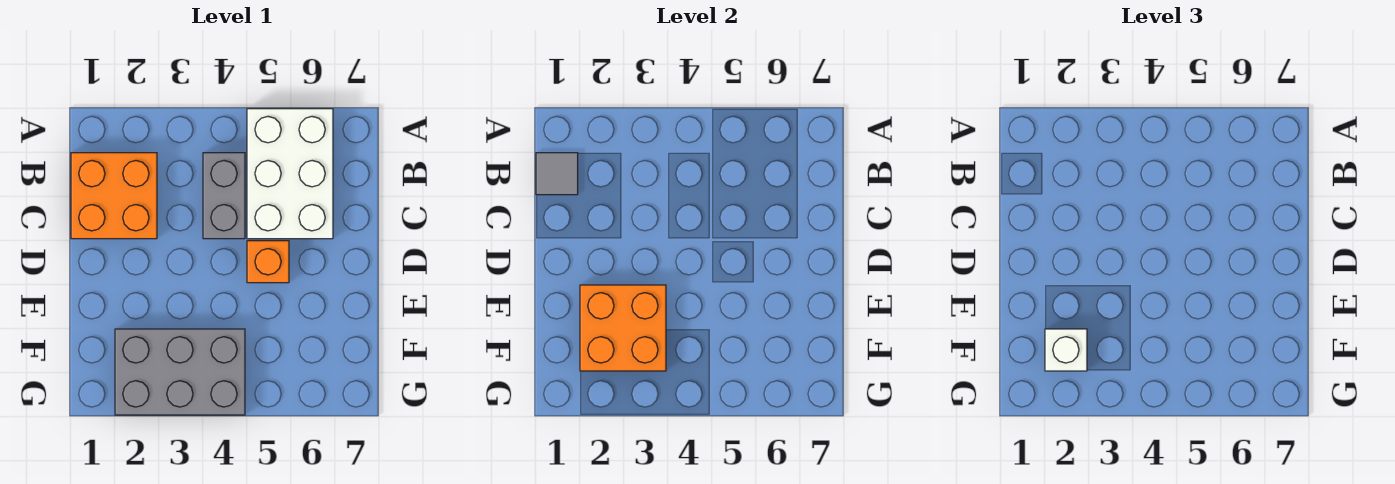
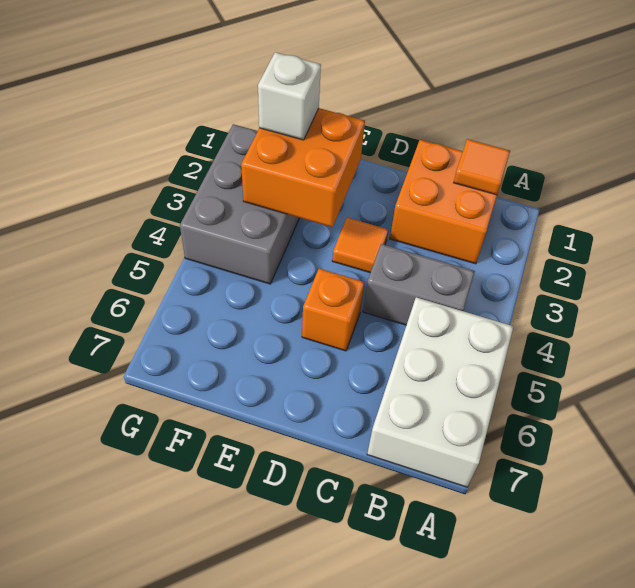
white brick A5:C6 level 1 -> white brick A5:B7 level 1
grey tile B1 level 2 -> orange tile B1 level 2
none -> orange tile D3 level 1

